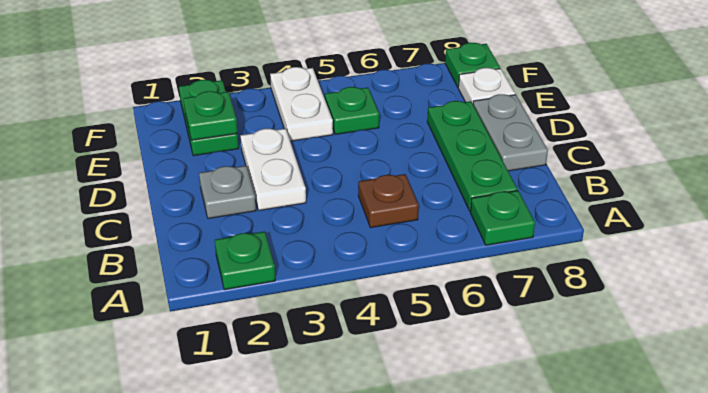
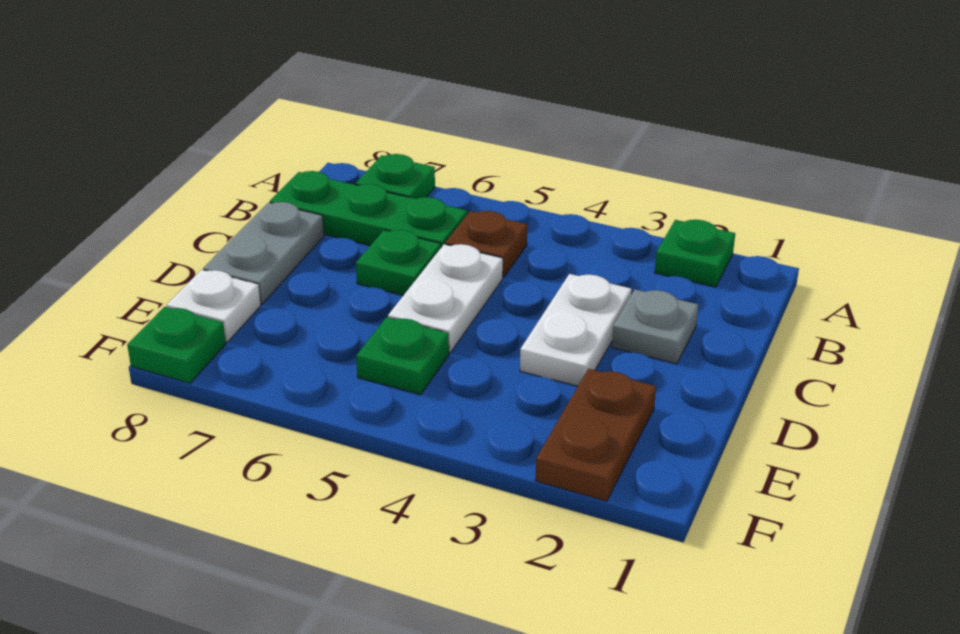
green plate B7:D7 level 1 -> green plate B6:B8 level 1
green plate E2:F2 level 1 -> brown plate E2:F2 level 1
green plate E2 level 2 -> green plate C6 level 1
white plate E4:F4 level 1 -> white plate C5:D5 level 1

